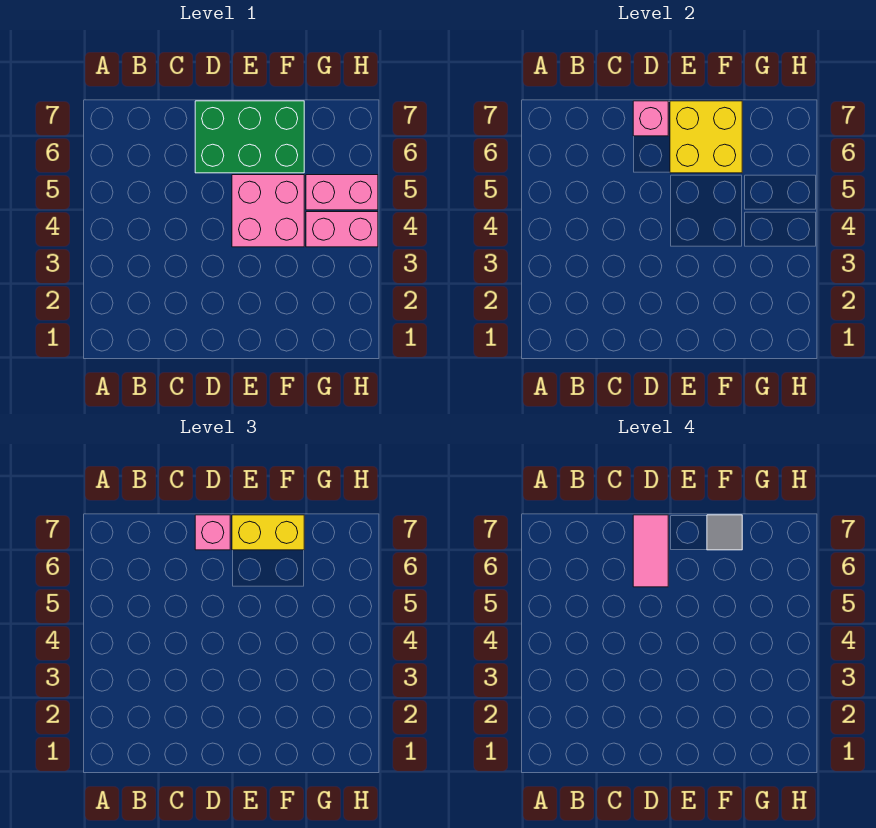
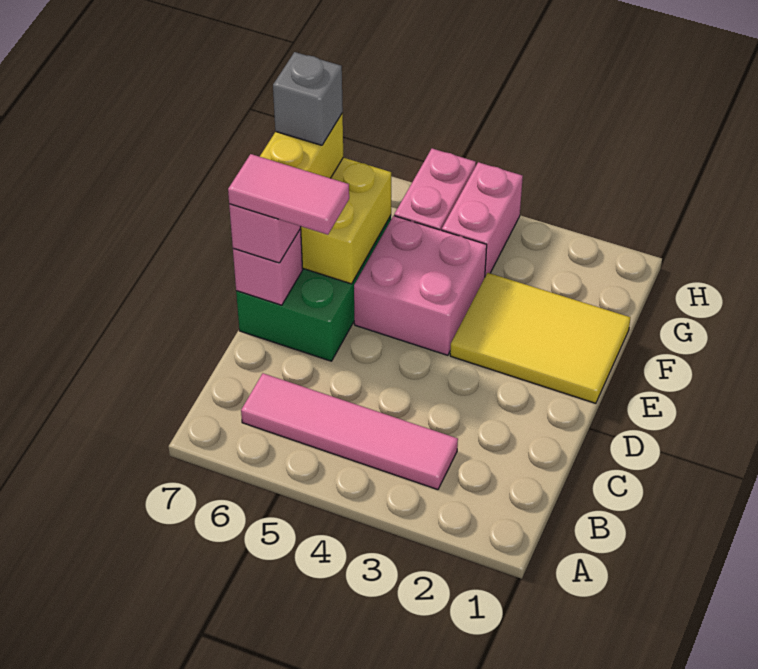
none -> pink tile B3:B6 level 1
none -> yellow tile E1:F3 level 1
grey tile F7 level 4 -> grey brick F7 level 4

